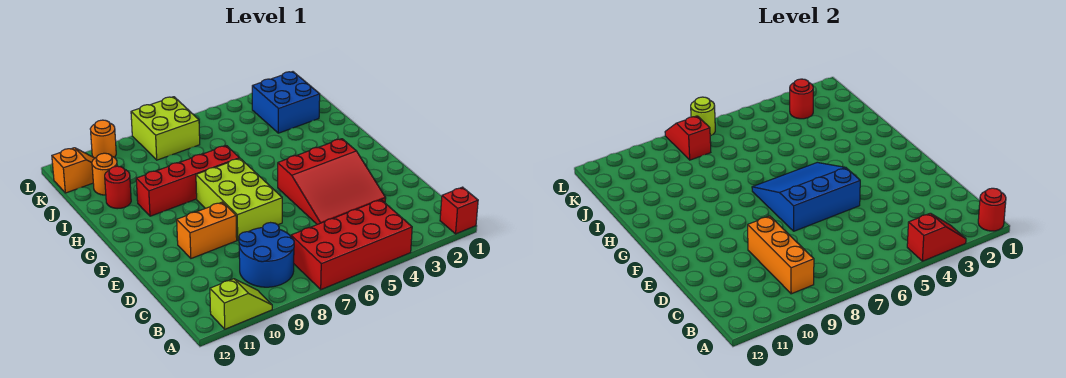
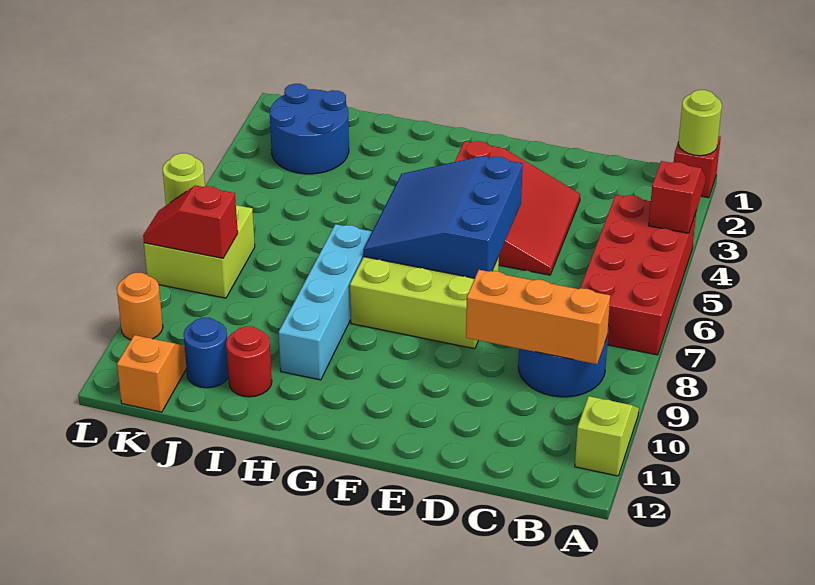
red round brick A1 level 2 -> lime round brick A1 level 2
orange brick E9:E10 level 1 -> none
red brick H7:H10 level 1 -> cyan brick H7:H10 level 1
blue brick J2:K3 level 1 -> blue round brick J2:K3 level 1
orange round brick J11 level 1 -> blue round brick J11 level 1
red round brick K3 level 2 -> none

